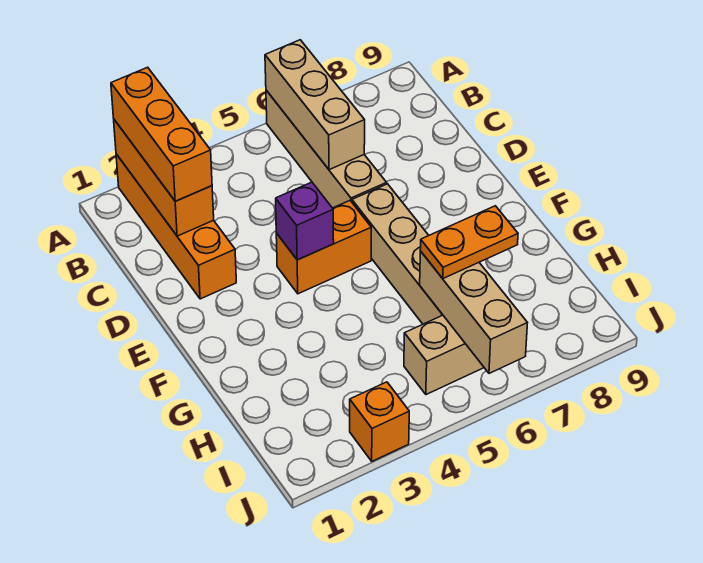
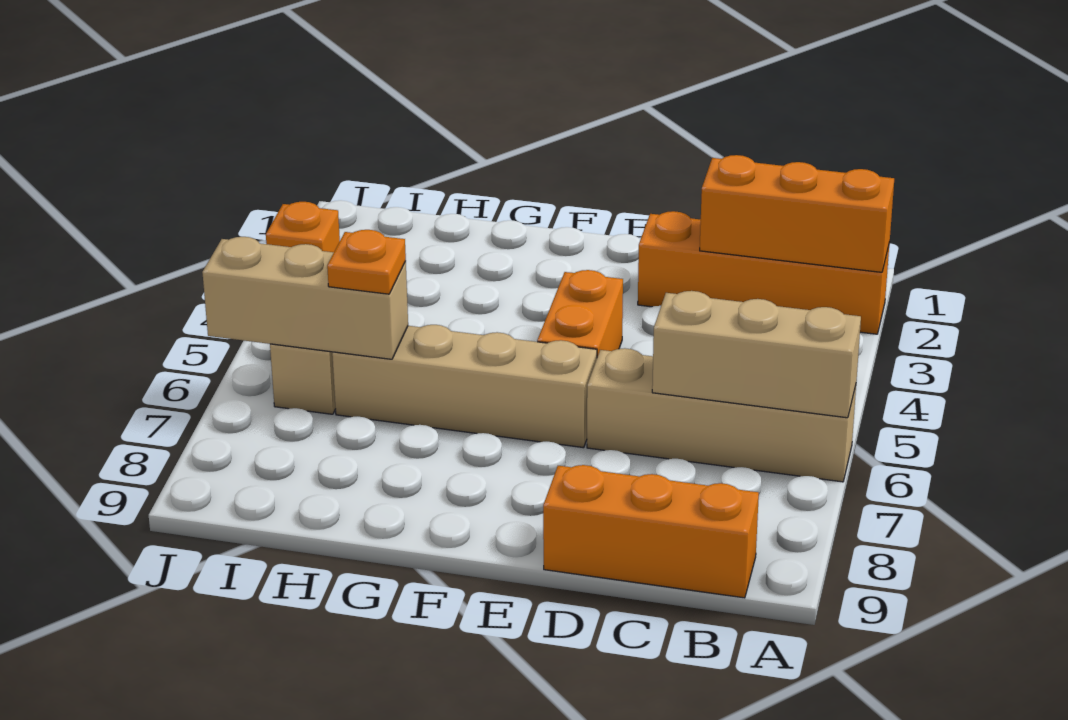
orange brick A2:C2 level 3 -> orange brick B9:D9 level 1
purple brick E4 level 2 -> none
orange plate H6:H7 level 3 -> orange plate H6 level 3

